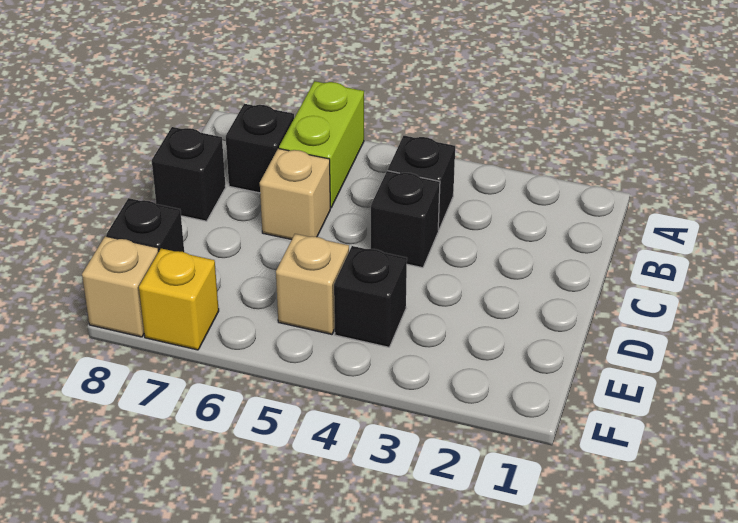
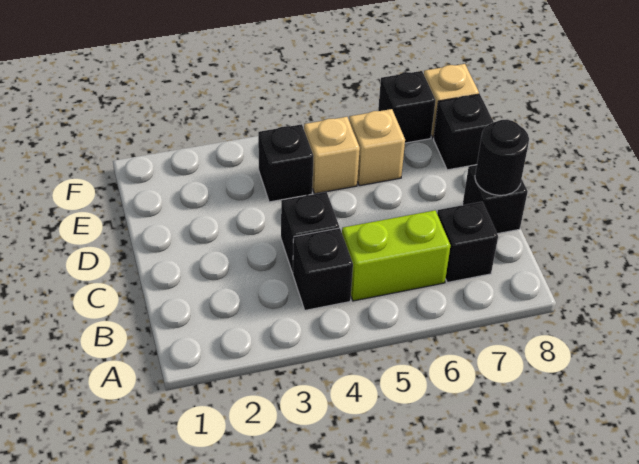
lime brick A6:B6 level 1 -> lime brick B5:B6 level 1
tan brick C6 level 1 -> tan brick E6 level 1
none -> black round brick C8 level 2
yellow brick F7 level 1 -> black brick F7 level 1

